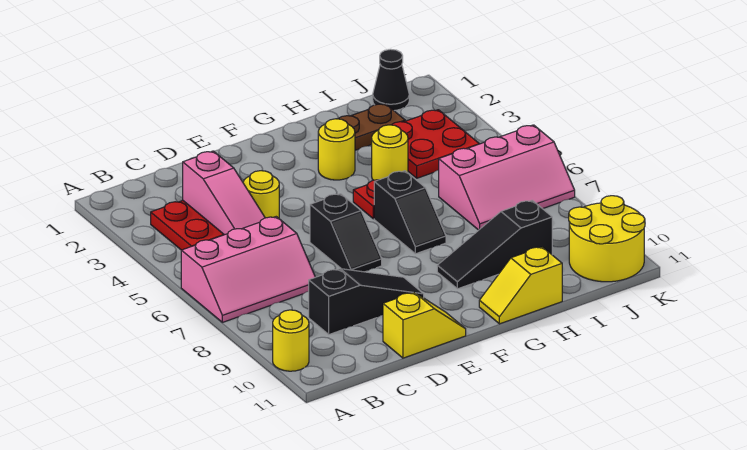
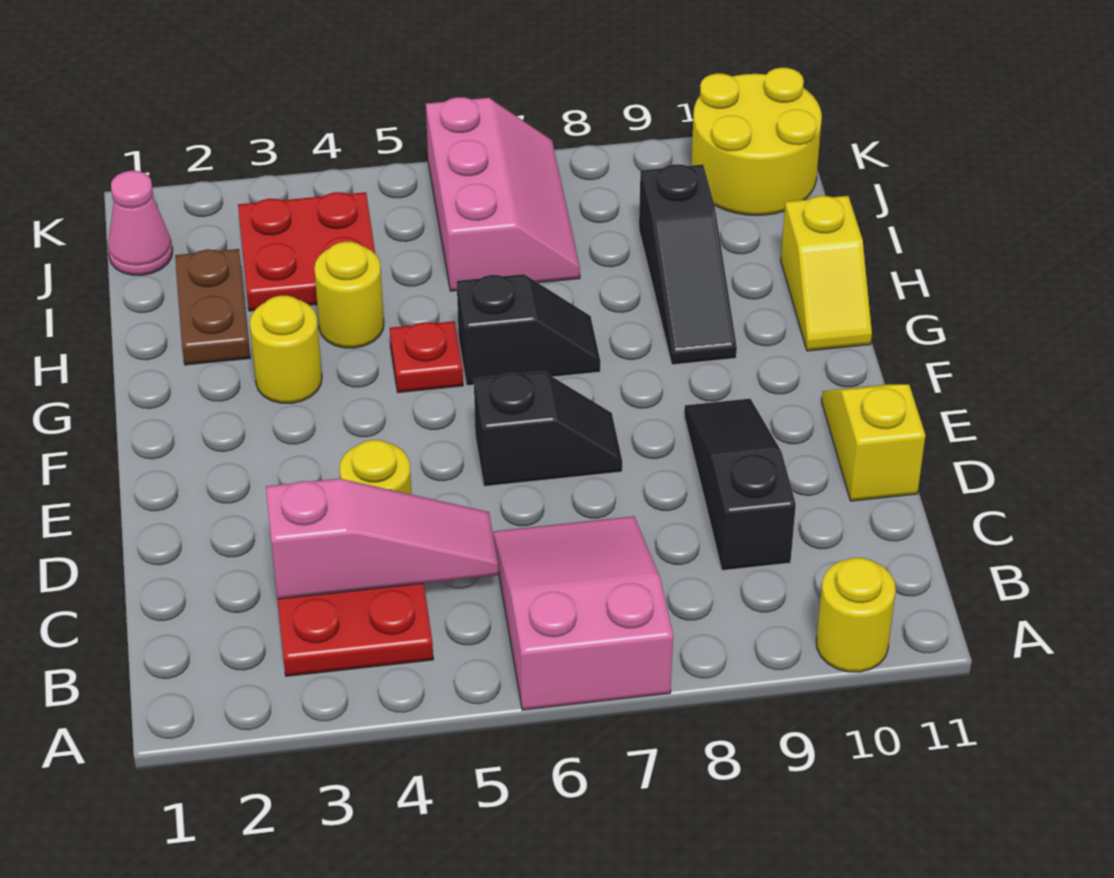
pink slope A6:C7 level 1 top 6 -> pink slope A6:C7 level 1 top A
black cone J1 level 1 -> pink cone J1 level 1

